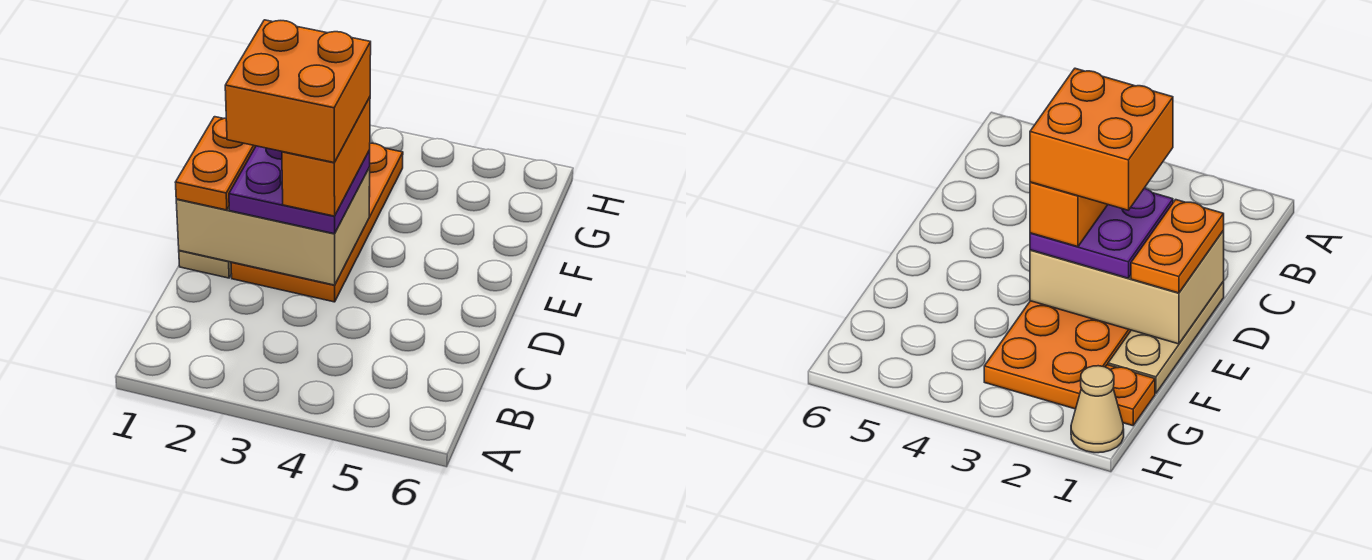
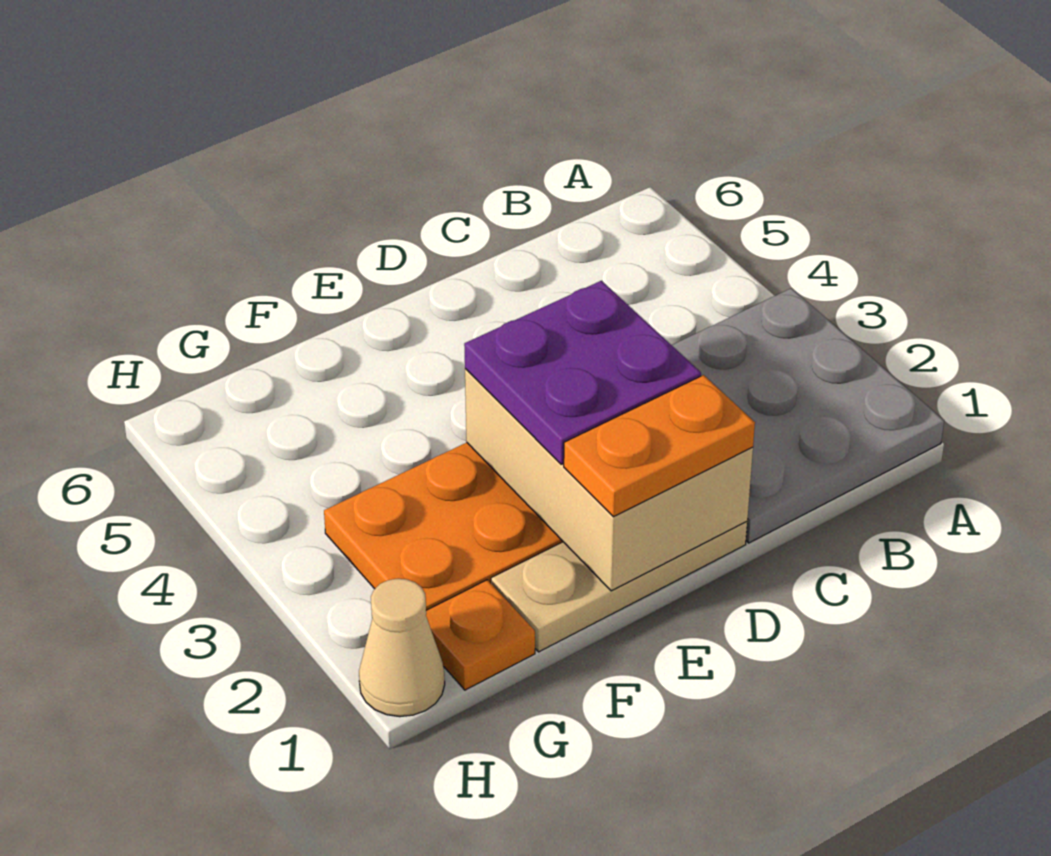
none -> grey plate A1:C3 level 1
orange brick D2:E3 level 5 -> none
orange brick D3:E3 level 4 -> none

